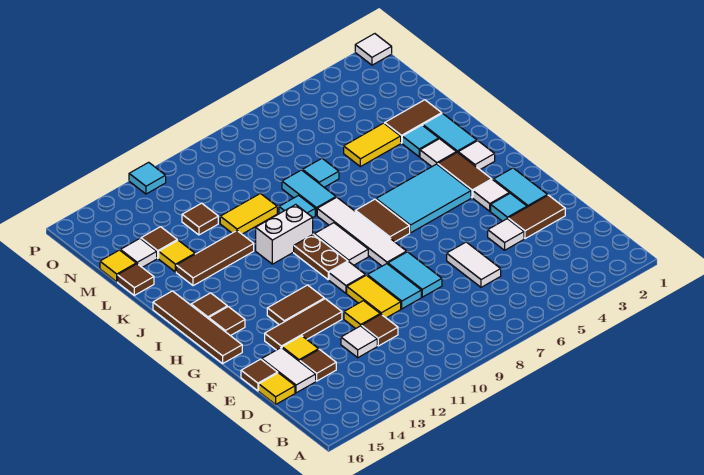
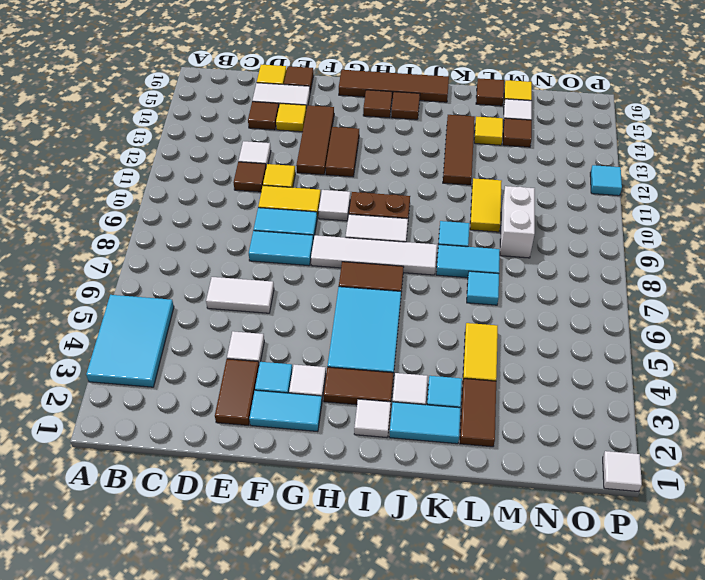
none -> cyan tile A3:B5 level 1
white brick J10:J11 level 1 -> white brick M9:M10 level 1
brown tile M12 level 1 -> none

